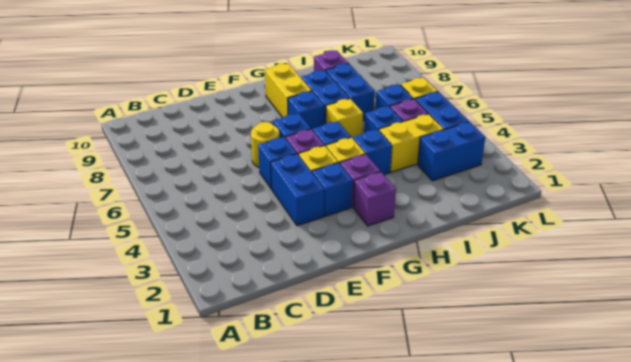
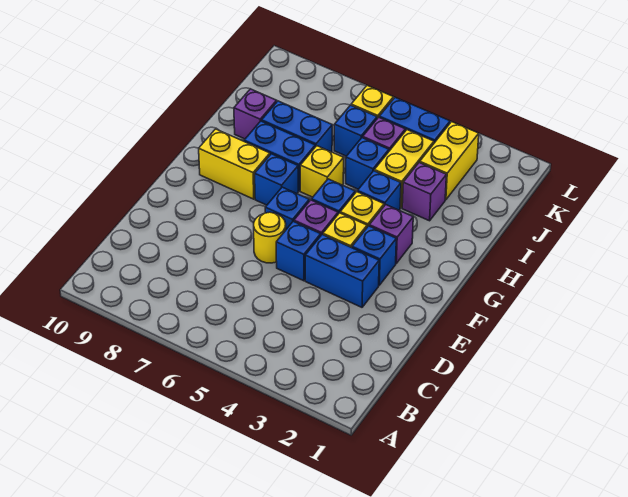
purple brick G2 level 1 -> purple brick I3 level 1
blue brick J3:K3 level 1 -> yellow brick J3:K3 level 1

